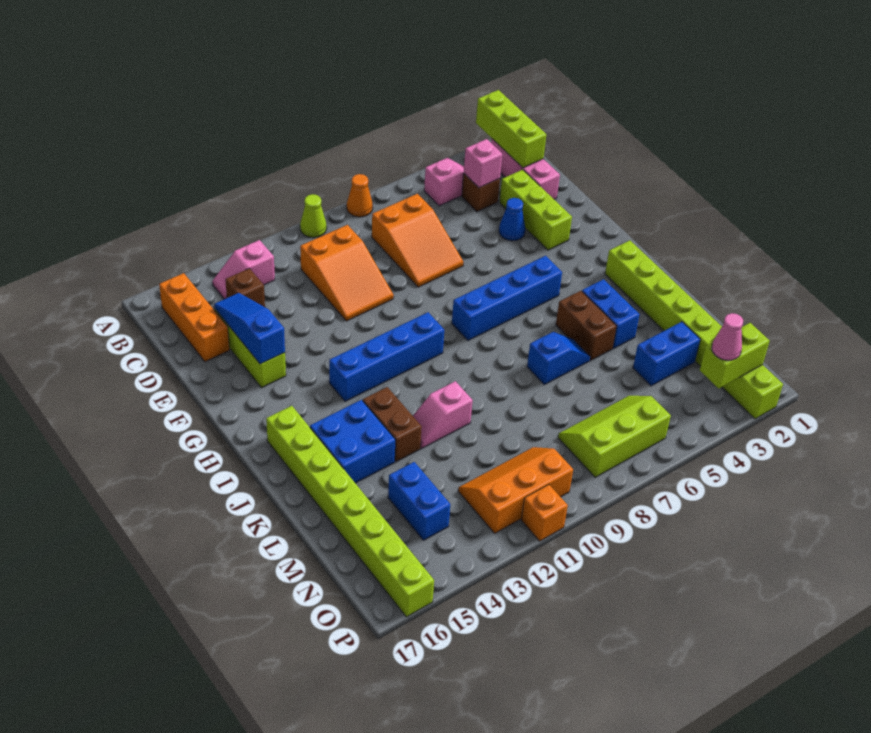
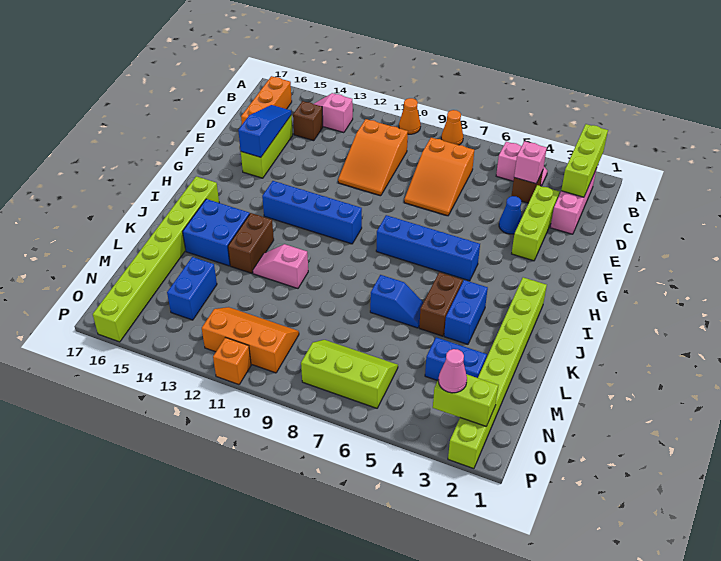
lime cone A10 level 1 -> orange cone A10 level 1

